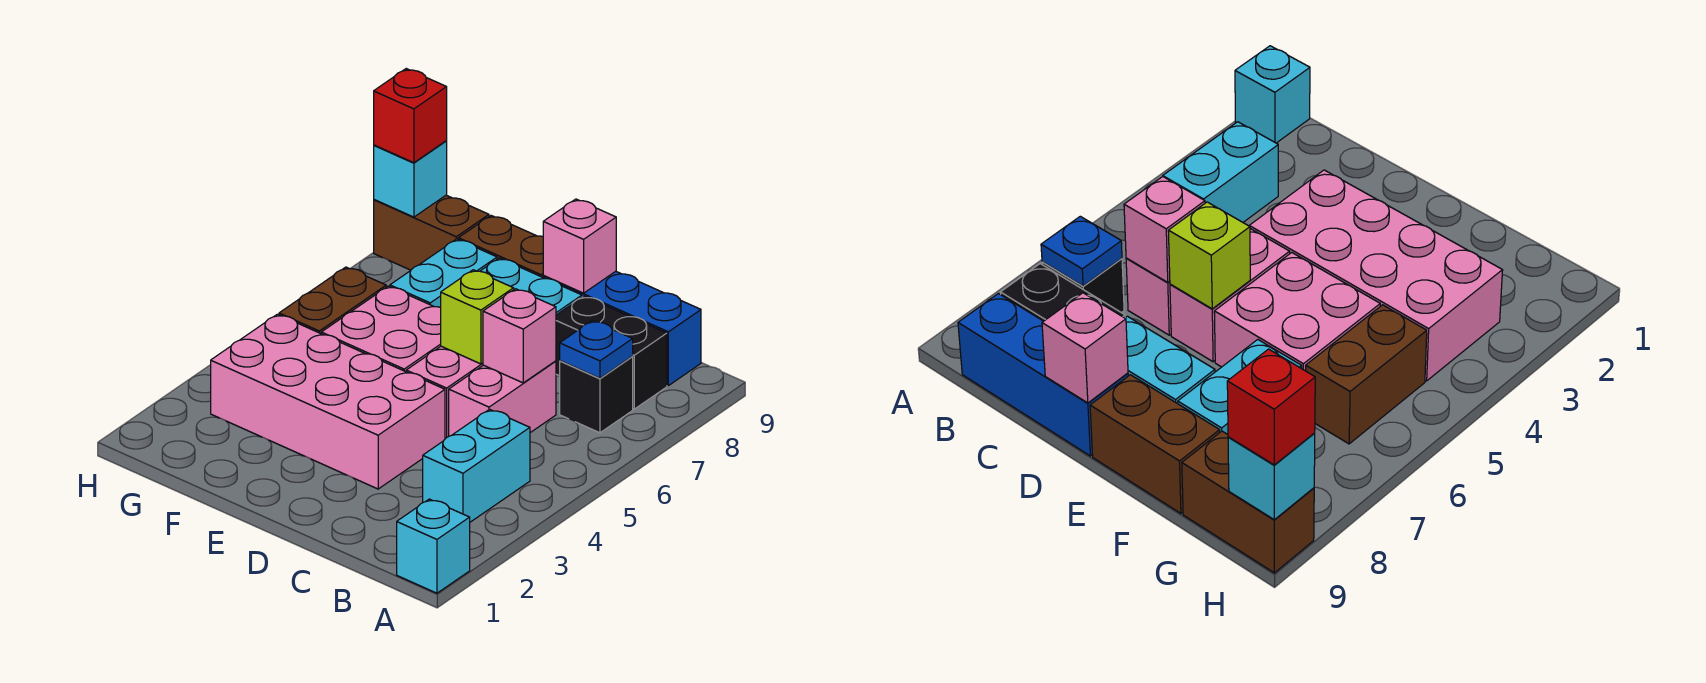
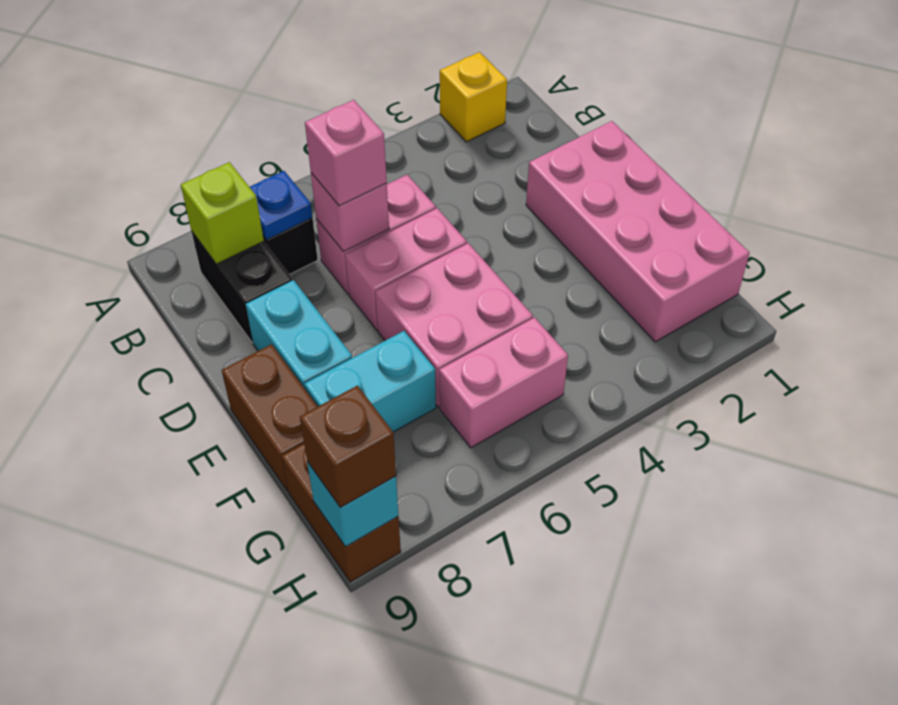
cyan brick A1 level 1 -> none
none -> yellow brick A2 level 1
cyan brick B3:B4 level 1 -> none
blue brick B9:D9 level 1 -> none
pink brick D3:G4 level 1 -> pink brick D1:G2 level 1
lime brick D6 level 2 -> lime brick B8 level 2
pink brick D9 level 2 -> pink brick C6 level 3
brown brick G5:G6 level 1 -> pink brick G5:G6 level 1
red brick H9 level 3 -> brown brick H9 level 3

